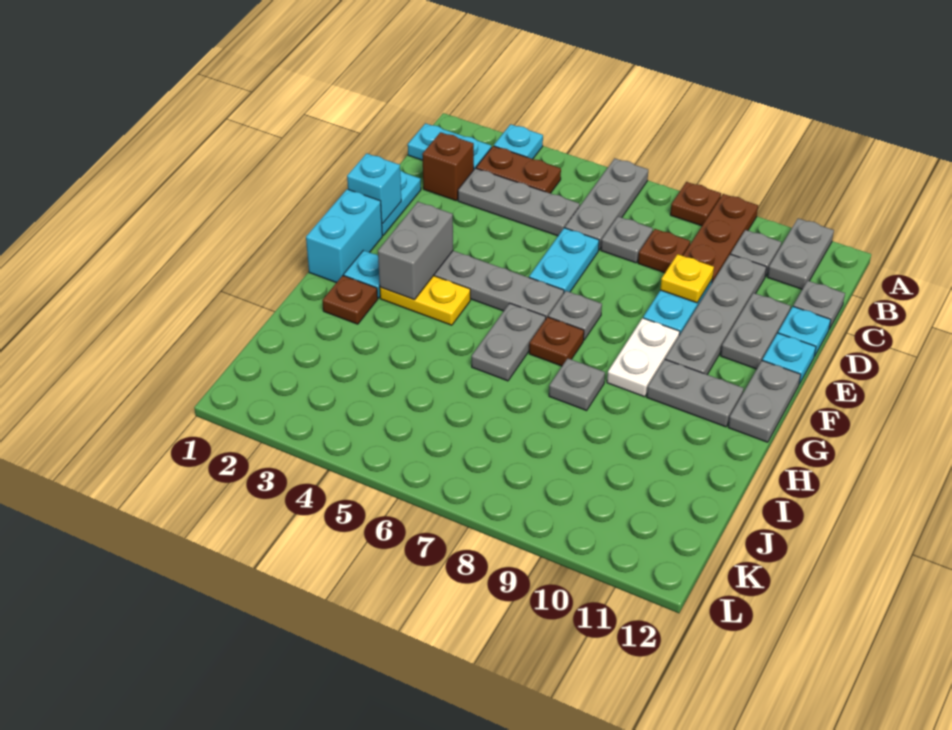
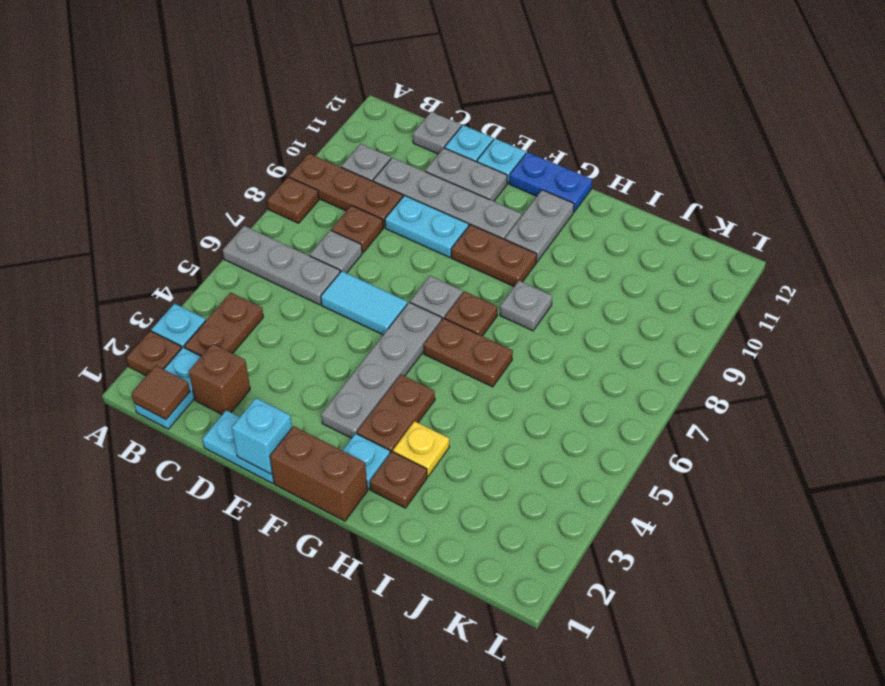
none -> brown plate A2 level 1
grey plate A11:B11 level 1 -> none
none -> brown tile B1 level 2
grey plate C3:C5 level 1 -> none
cyan plate D6:E6 level 1 -> cyan tile D6:E6 level 1
yellow plate D9 level 2 -> yellow plate H3 level 1
cyan brick F1:G1 level 1 -> brown brick F1:G1 level 1
grey brick F3:G3 level 2 -> none
white plate F9:G9 level 1 -> brown plate F9:G9 level 1
grey plate F12:G12 level 1 -> blue plate F12:G12 level 1
yellow plate G3:G4 level 1 -> brown plate G3:G4 level 1
grey plate G6:H6 level 1 -> brown plate G6:H6 level 1

